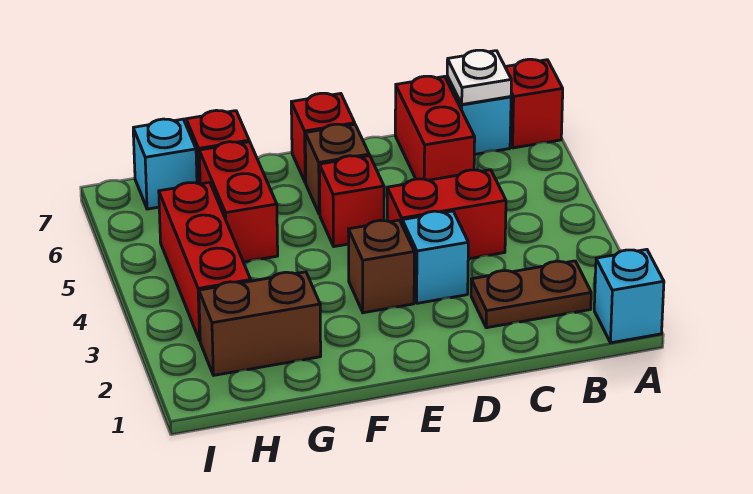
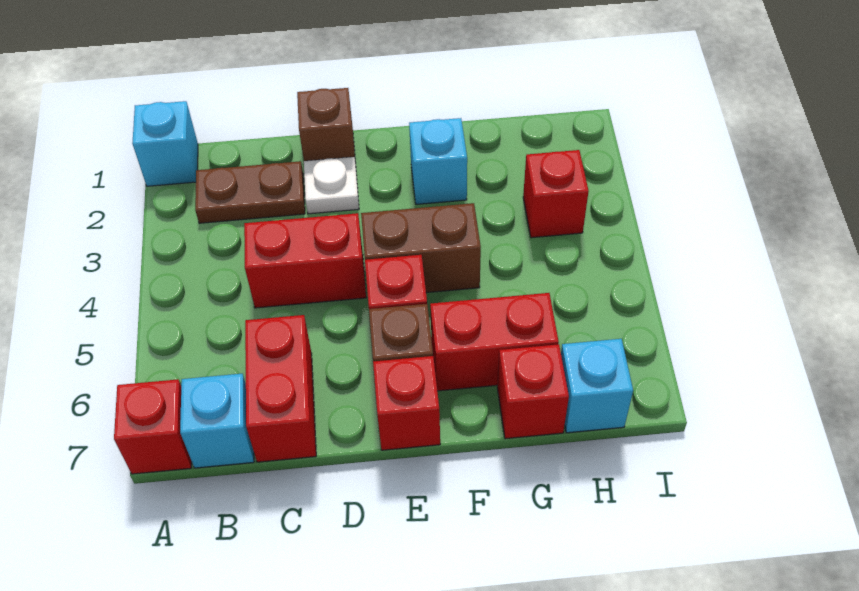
white plate B7 level 2 -> white plate D2 level 1
cyan brick D3 level 1 -> cyan brick F2 level 1
brown brick E3 level 1 -> brown brick D1 level 1
brown brick G2:H2 level 1 -> brown brick E4:F4 level 1
red brick G5:G6 level 1 -> red brick F6:G6 level 1
red brick H3:H5 level 1 -> red brick H3 level 1

